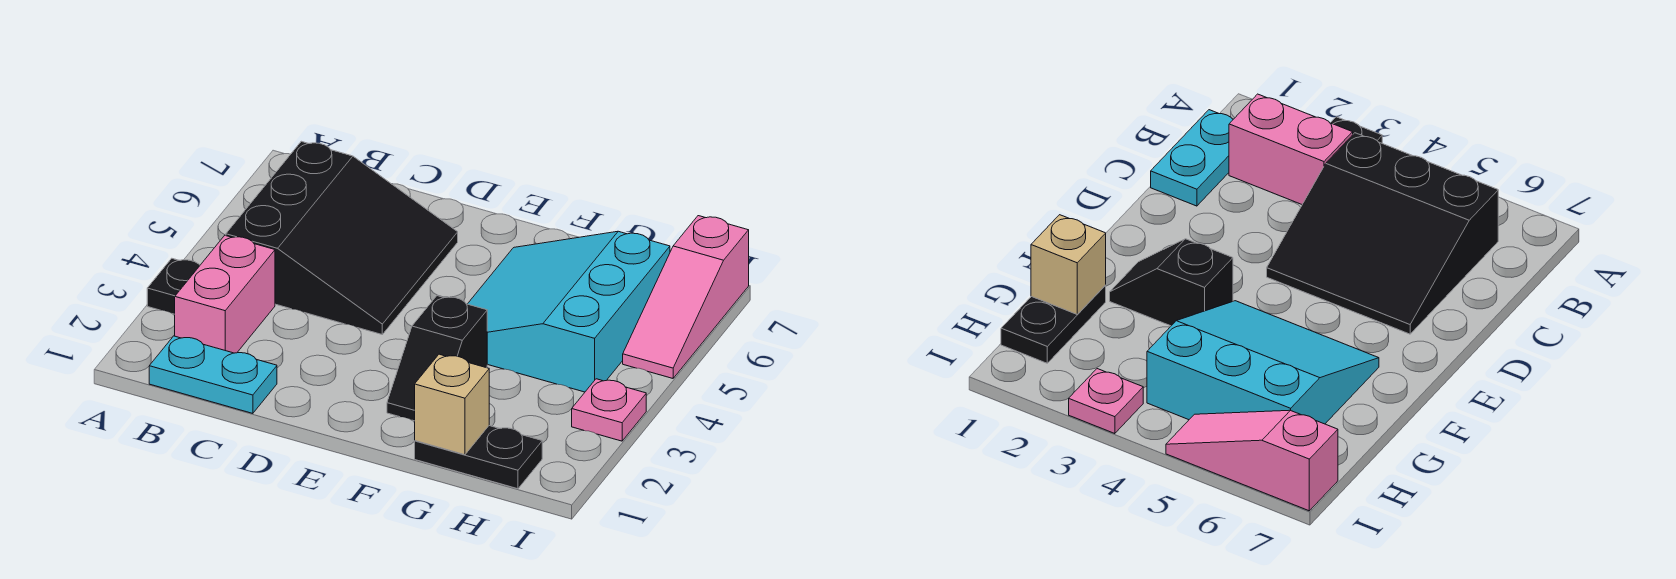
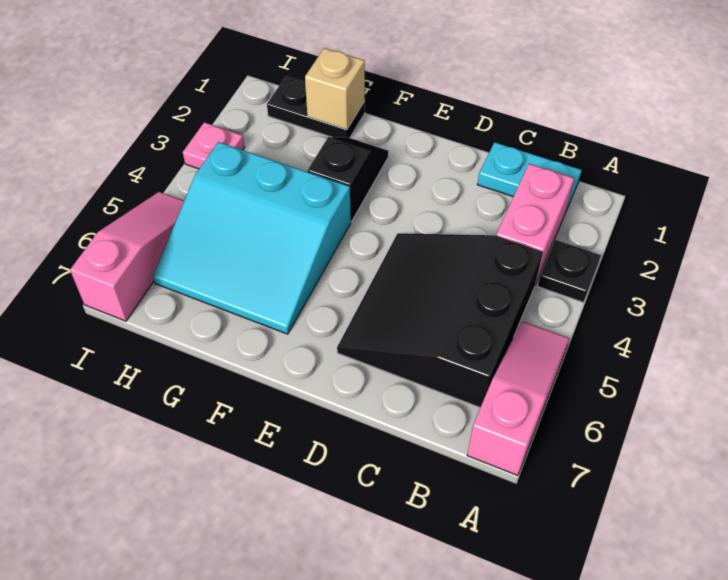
none -> pink slope A5:A7 level 1 top 7
cyan slope F4:H6 level 1 top H -> cyan slope F4:H6 level 1 top 4

